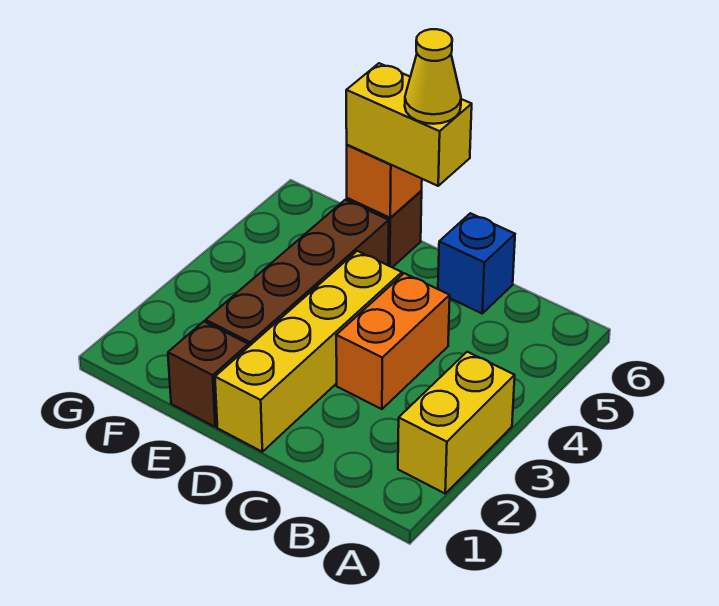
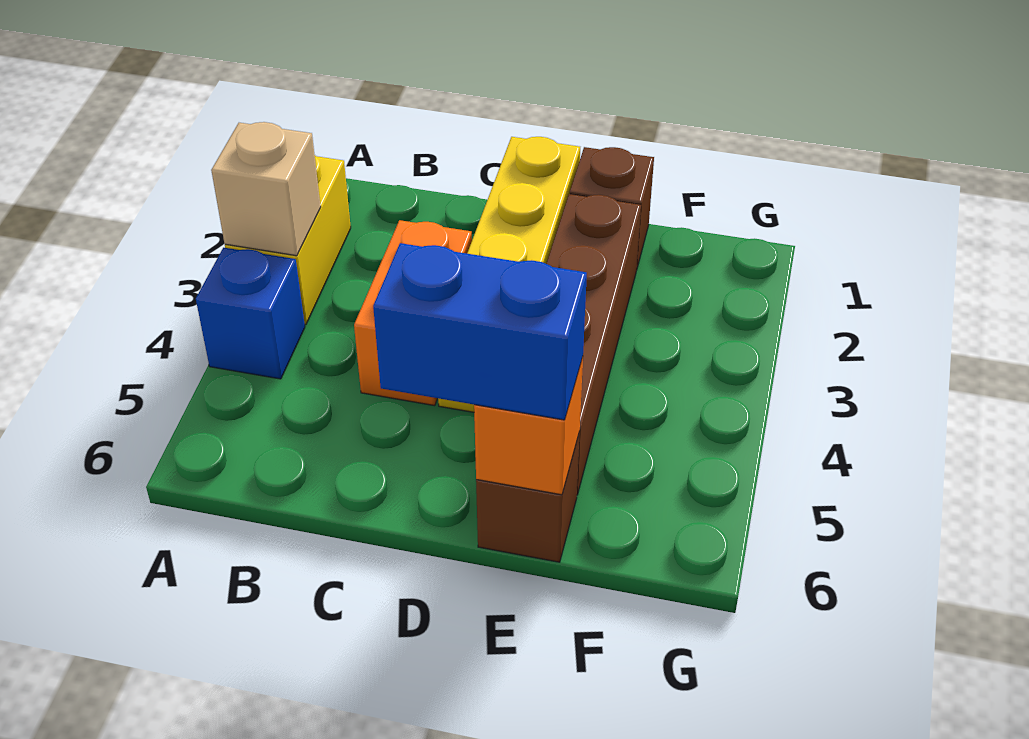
none -> tan brick A3 level 2
blue brick C6 level 1 -> blue brick A4 level 1
yellow brick D6:E6 level 3 -> blue brick D6:E6 level 3
yellow cone D6 level 4 -> none

